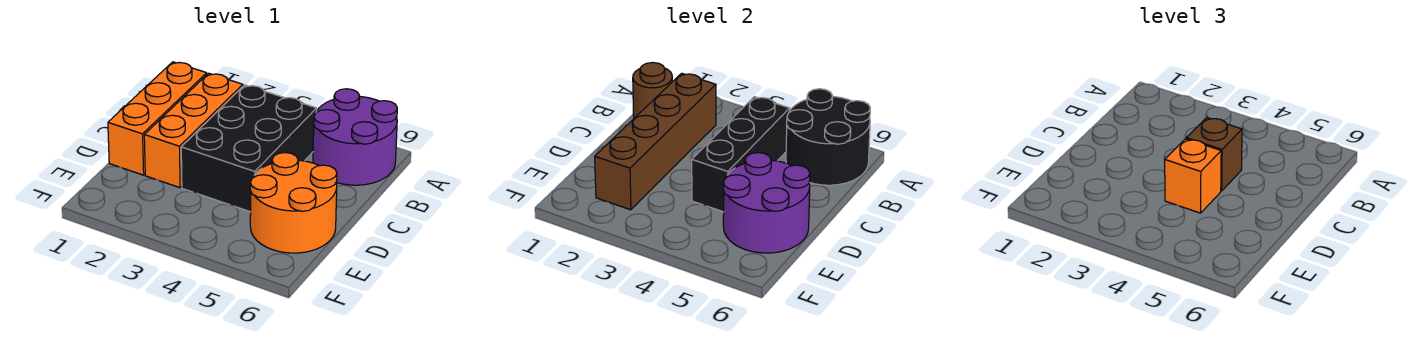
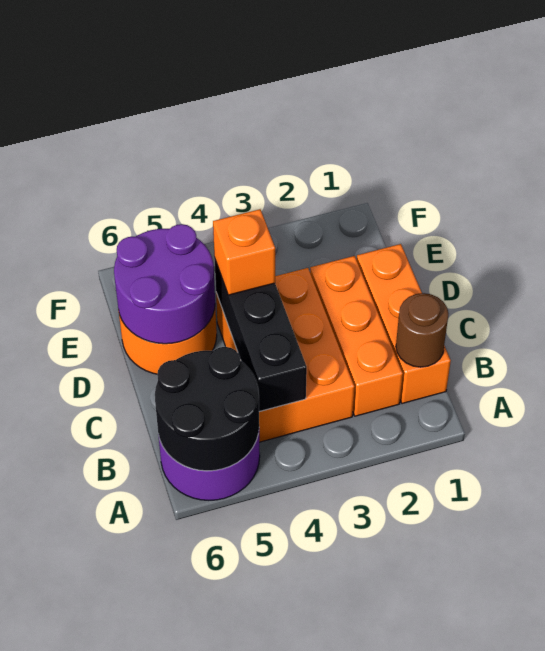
brown brick B2:E2 level 2 -> none
black brick B3:D4 level 1 -> orange brick B3:D4 level 1
brown brick C4 level 3 -> none

